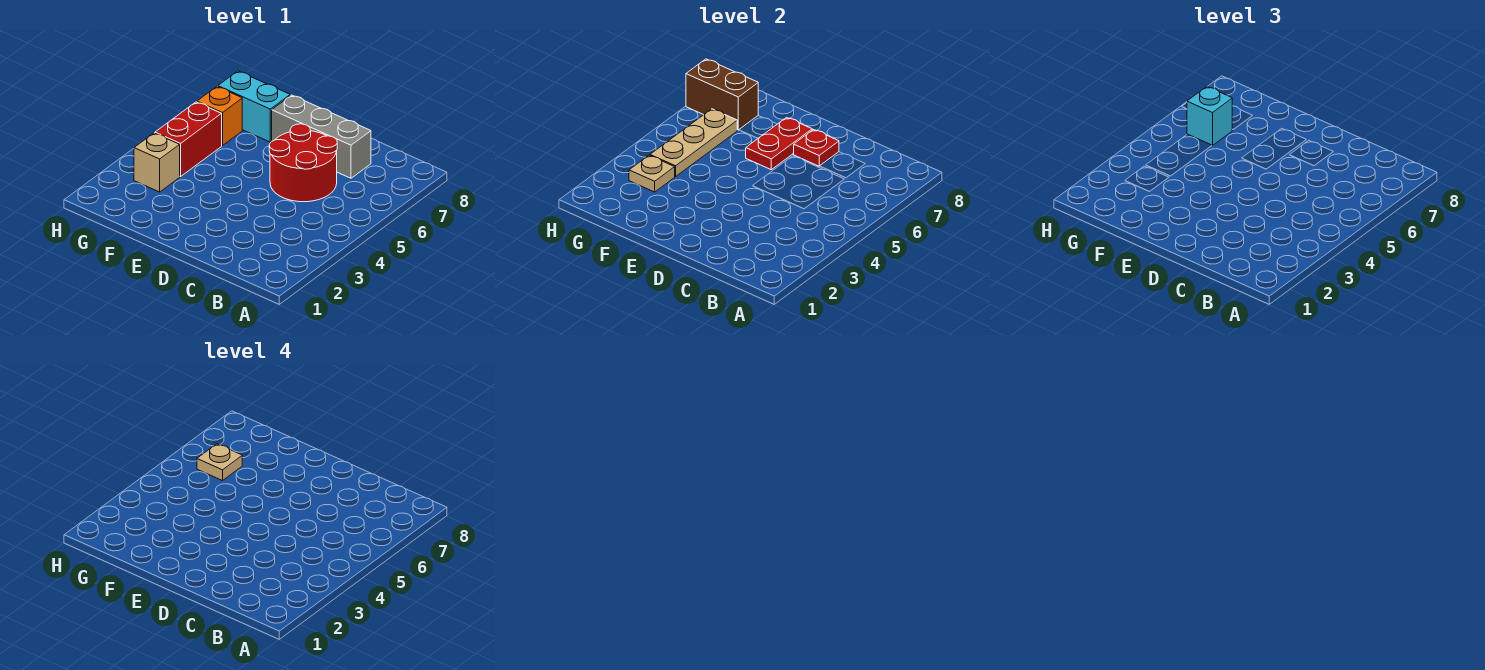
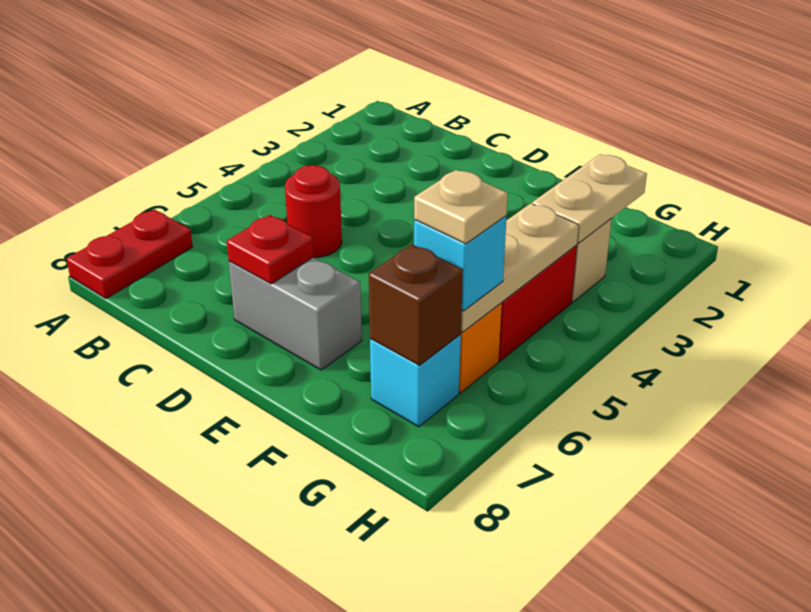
red round brick C5:D6 level 1 -> red round brick C5 level 1
grey brick C7:E7 level 1 -> grey brick D7:E7 level 1
red plate E6:E7 level 2 -> red plate A7:A8 level 1
cyan brick F7:G7 level 1 -> cyan brick G7 level 1
tan plate G3 level 2 -> tan plate G2:G3 level 2
brown brick G7:H7 level 2 -> brown brick G7 level 2

